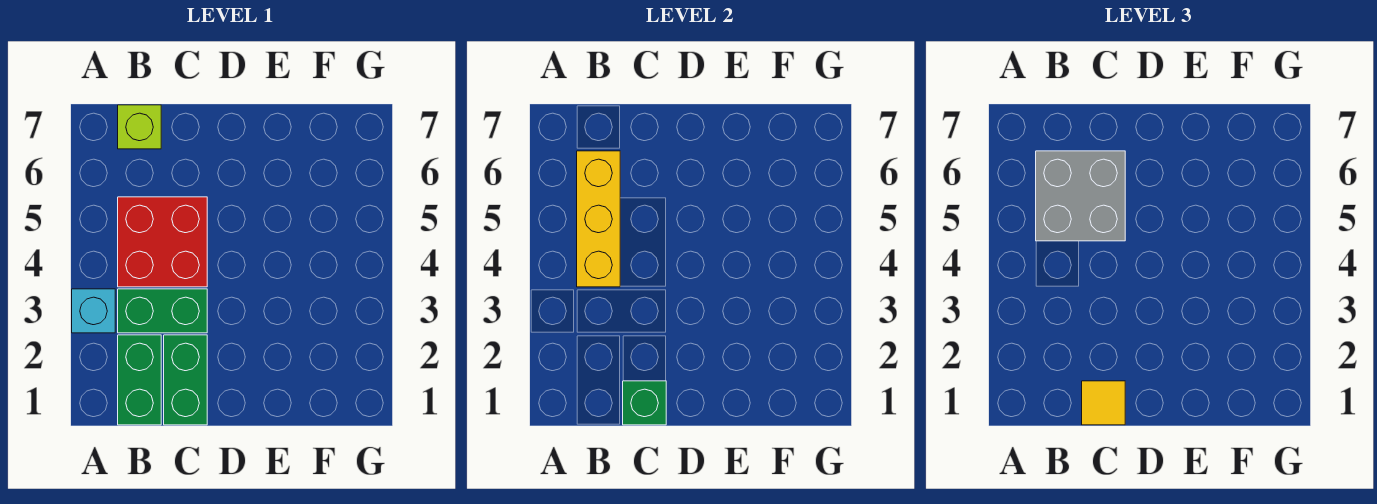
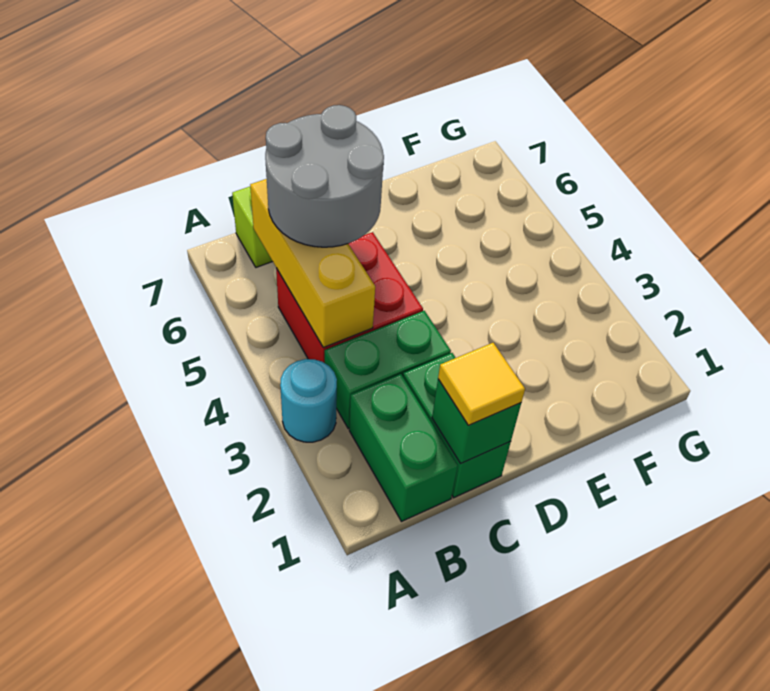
cyan brick A3 level 1 -> cyan round brick A3 level 1
grey brick B5:C6 level 3 -> grey round brick B5:C6 level 3

